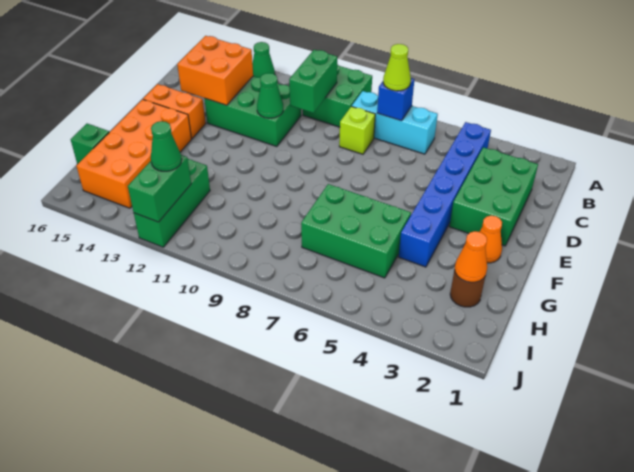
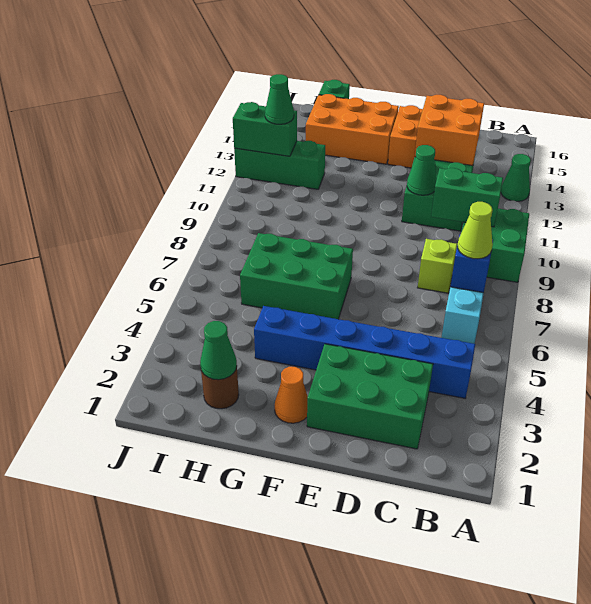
orange brick F14:I15 level 1 -> orange brick F14:H15 level 1
green brick G5:H7 level 1 -> green brick F6:H7 level 1
orange cone H2 level 2 -> green cone H2 level 2

